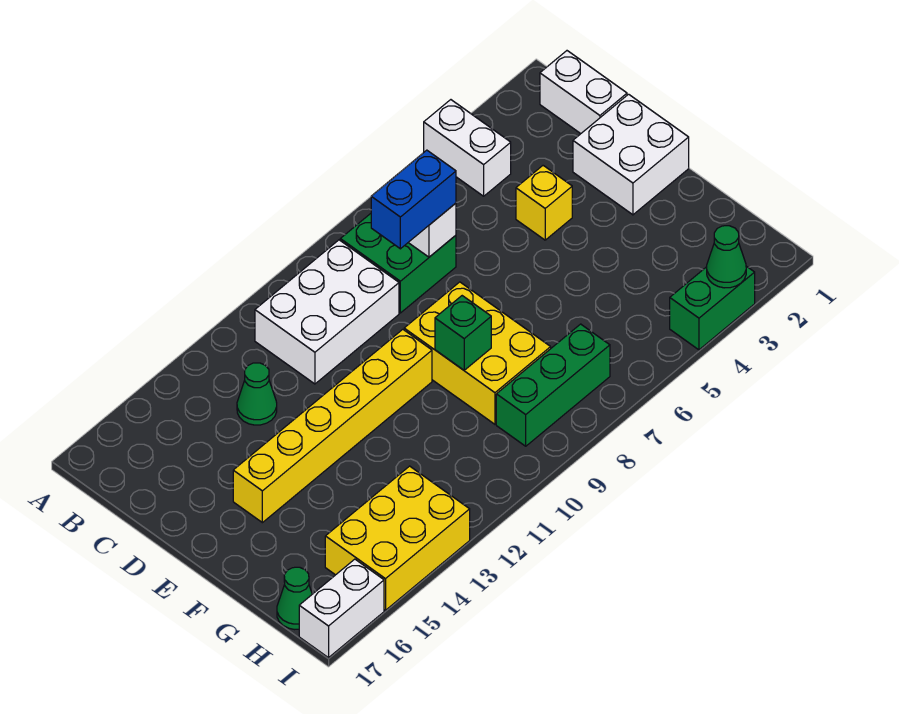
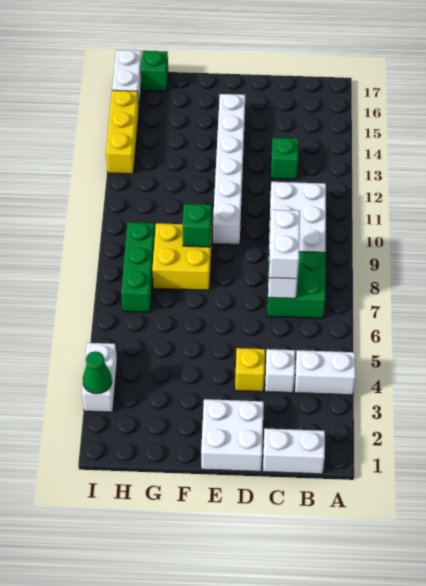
none -> white brick C4 level 1
blue brick C7:C8 level 3 -> white brick C7:C8 level 3
green cone C13 level 1 -> green brick C13 level 1
yellow brick E8:G9 level 1 -> yellow brick F8:G9 level 1
yellow brick E10:E15 level 1 -> white brick E10:E15 level 1
yellow brick H13:I15 level 1 -> yellow brick I13:I15 level 1
green cone H17 level 1 -> green brick H17 level 1
green brick I3:I4 level 1 -> white brick I3:I4 level 1

